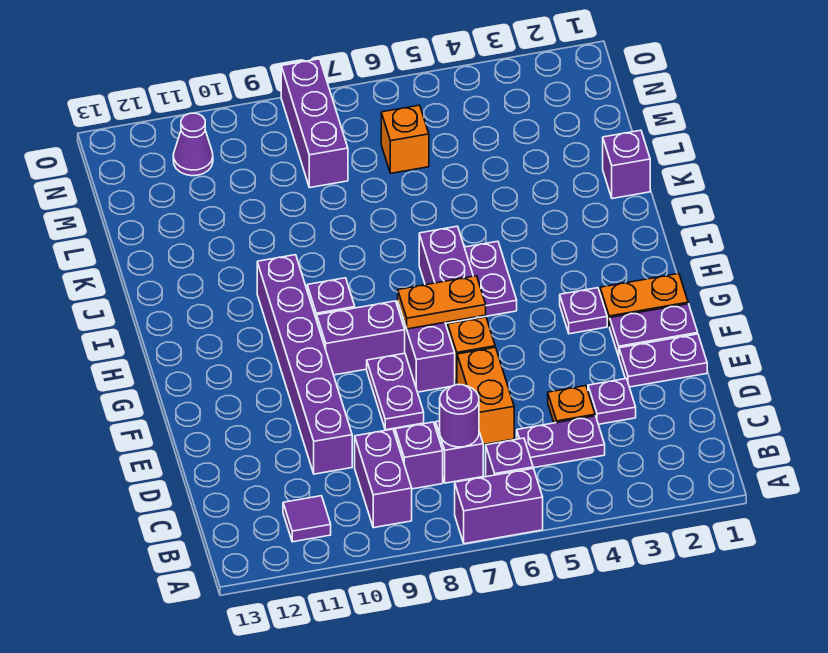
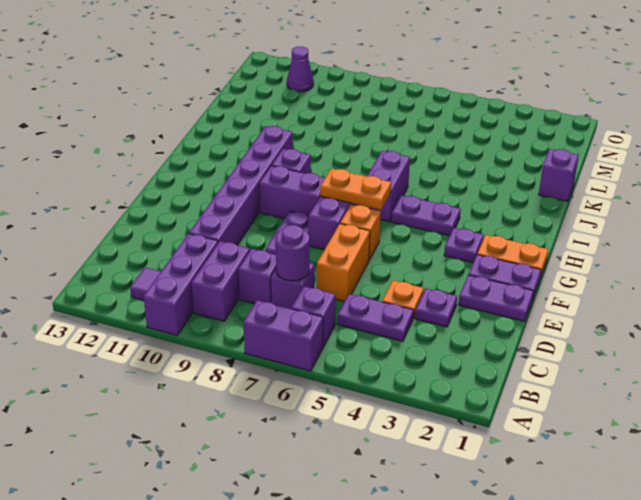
purple plate H5:I5 level 1 -> purple plate H4:H5 level 1
orange brick M6 level 1 -> none
purple brick M8:O8 level 1 -> purple brick A10:C10 level 1

